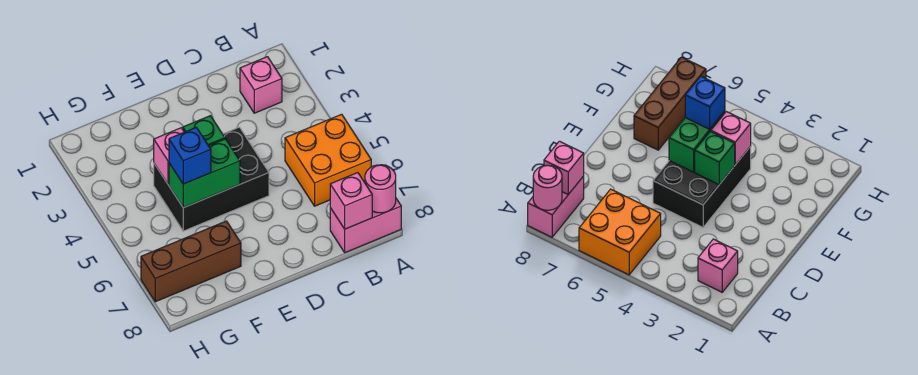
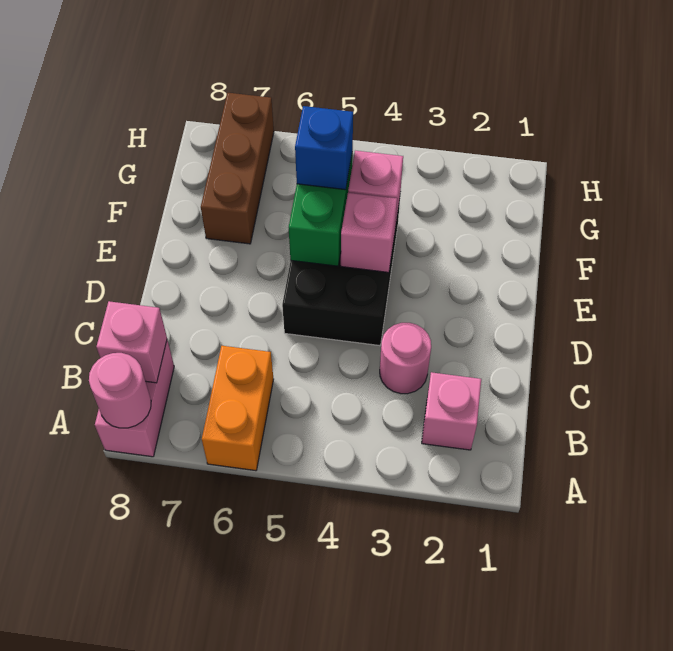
orange brick A5:B6 level 1 -> orange brick A6:B6 level 1
none -> pink round brick C3 level 1
green brick E4 level 2 -> pink brick E4 level 2

